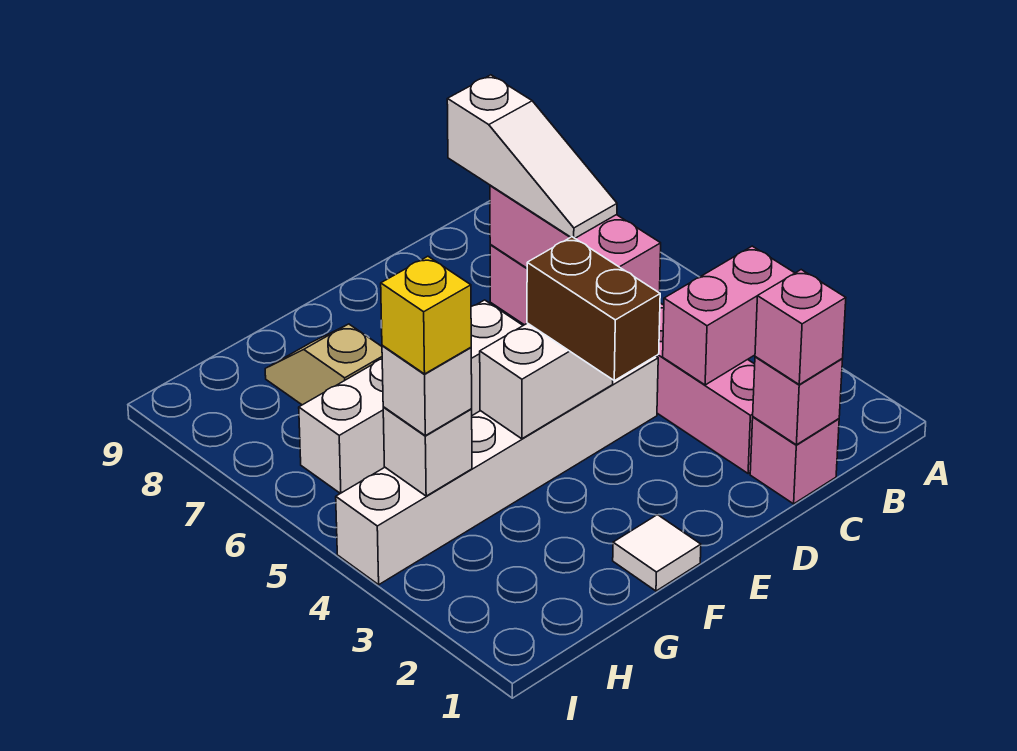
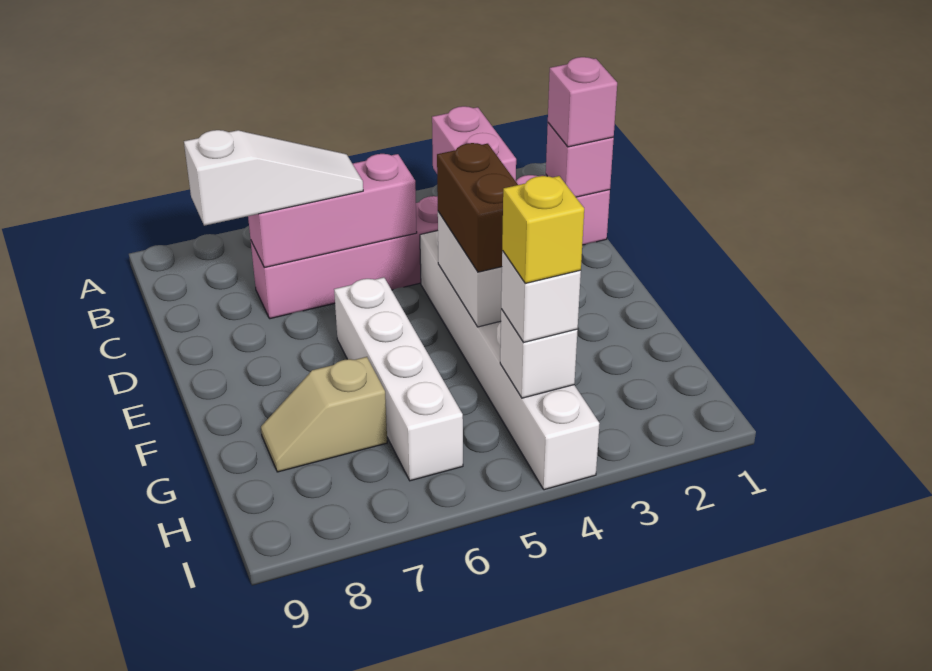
brown brick E3:E4 level 3 -> brown brick E4:F4 level 3
white tile F1 level 1 -> none

